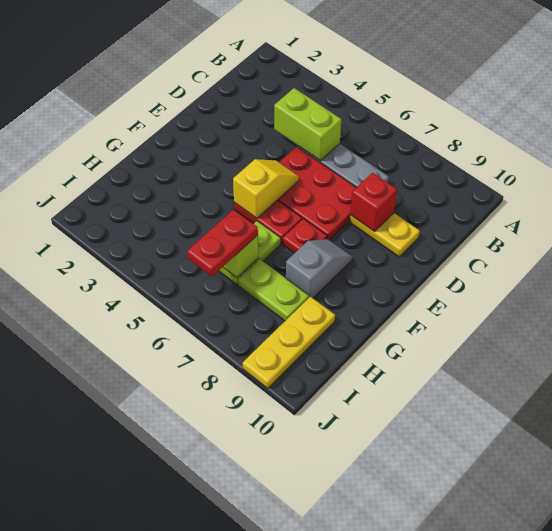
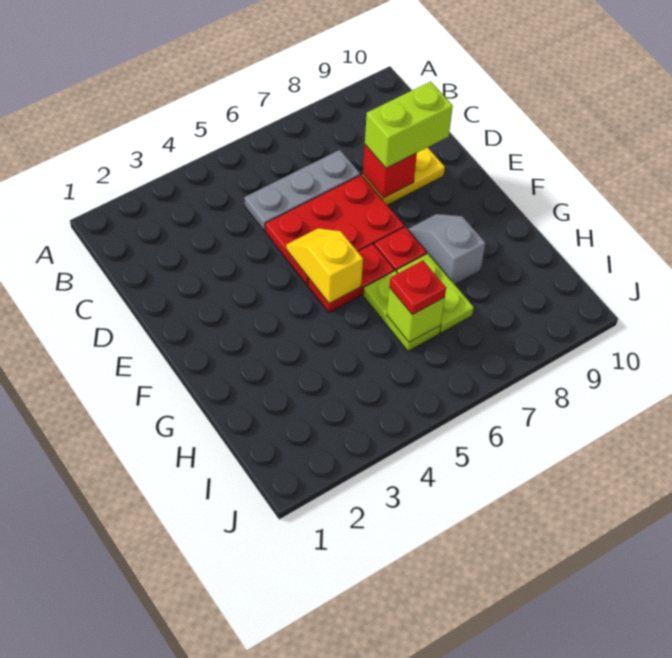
lime brick C4:C5 level 2 -> lime brick D8:D9 level 3
red plate H6:I6 level 3 -> red plate H6 level 3
lime plate H7:H8 level 1 -> lime plate G7:H7 level 1
yellow plate H9:J9 level 1 -> none

